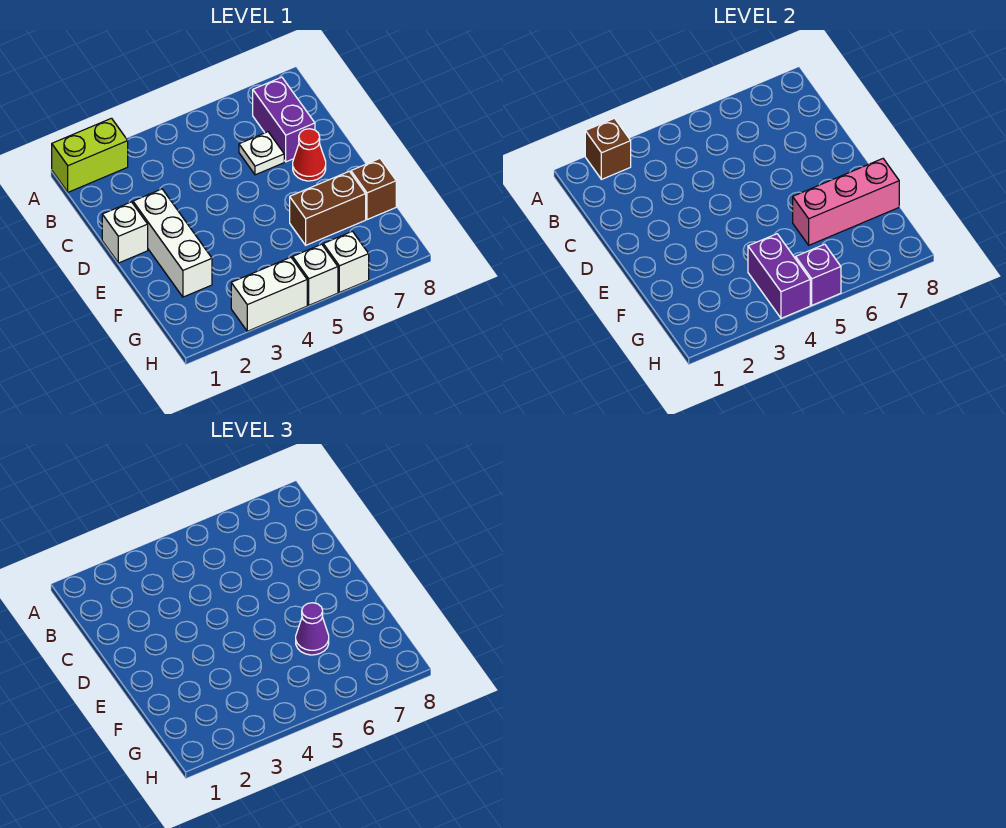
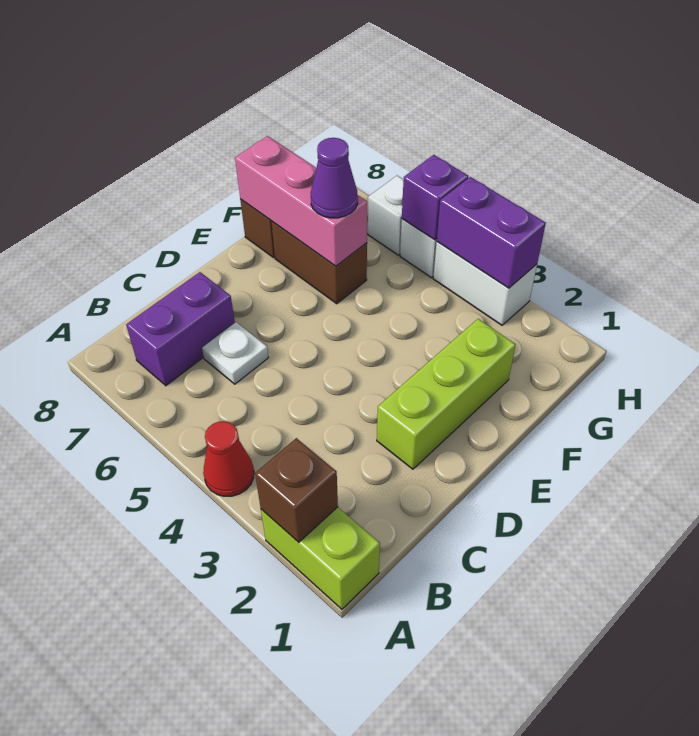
white brick D1 level 1 -> none
white brick D2:F2 level 1 -> lime brick D2:F2 level 1
red cone D7 level 1 -> red cone A4 level 1
purple brick G4:H4 level 2 -> purple brick H3:H4 level 2

